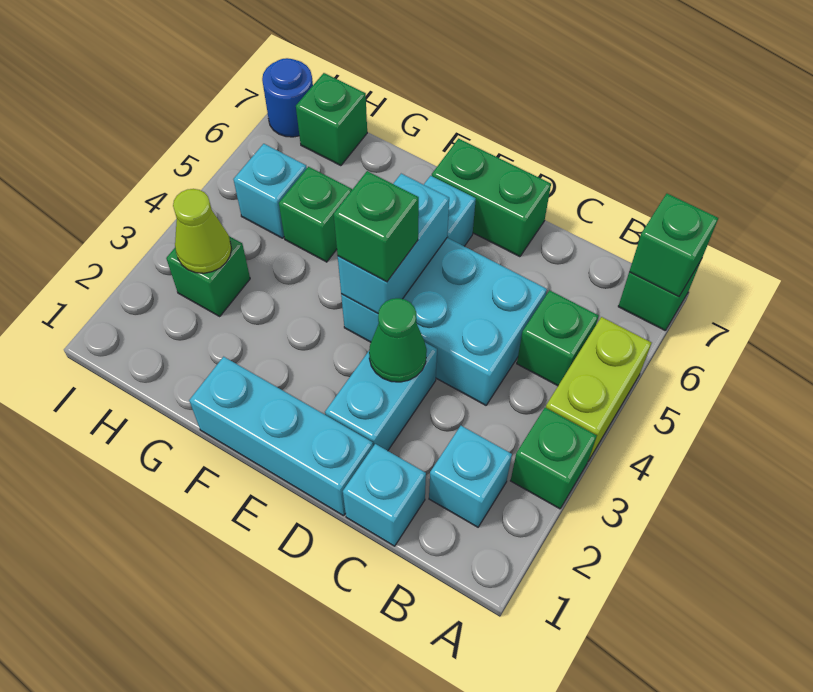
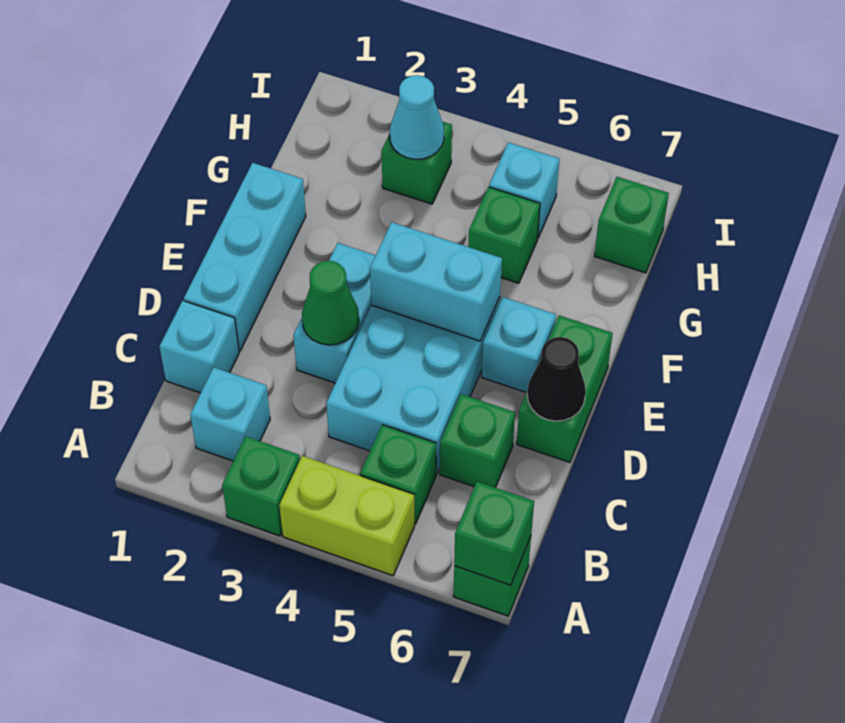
cyan brick D2:D3 level 1 -> cyan brick D3:E3 level 1
none -> black cone D7 level 2
green brick E4 level 3 -> green brick C6 level 1
lime cone H3 level 2 -> cyan cone H3 level 2
blue round brick I7 level 1 -> none

